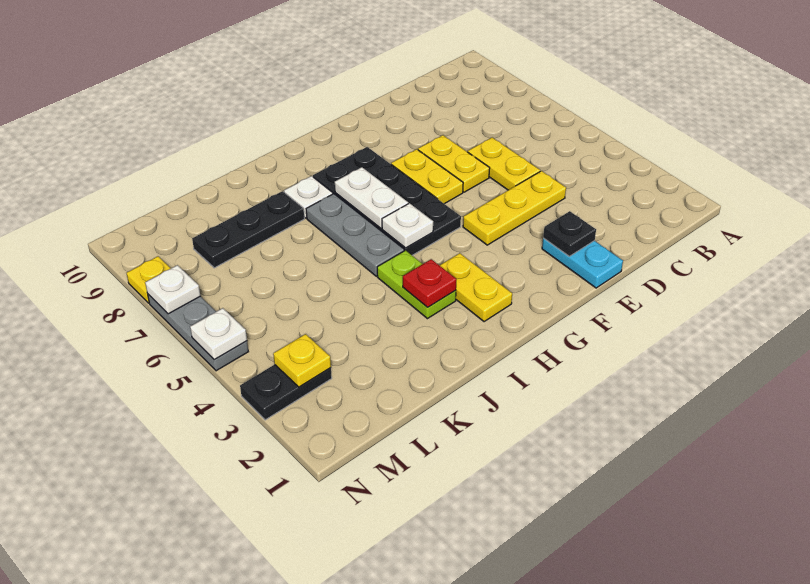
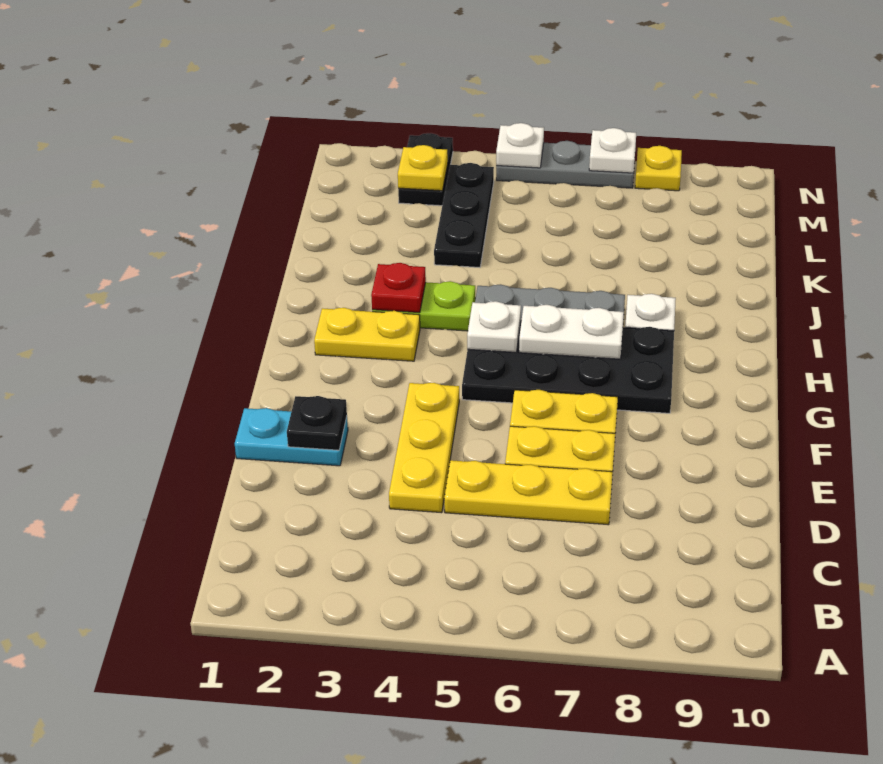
yellow plate D5:D6 level 1 -> yellow plate D5:D7 level 1
black plate J8:L8 level 1 -> black plate K4:M4 level 1

